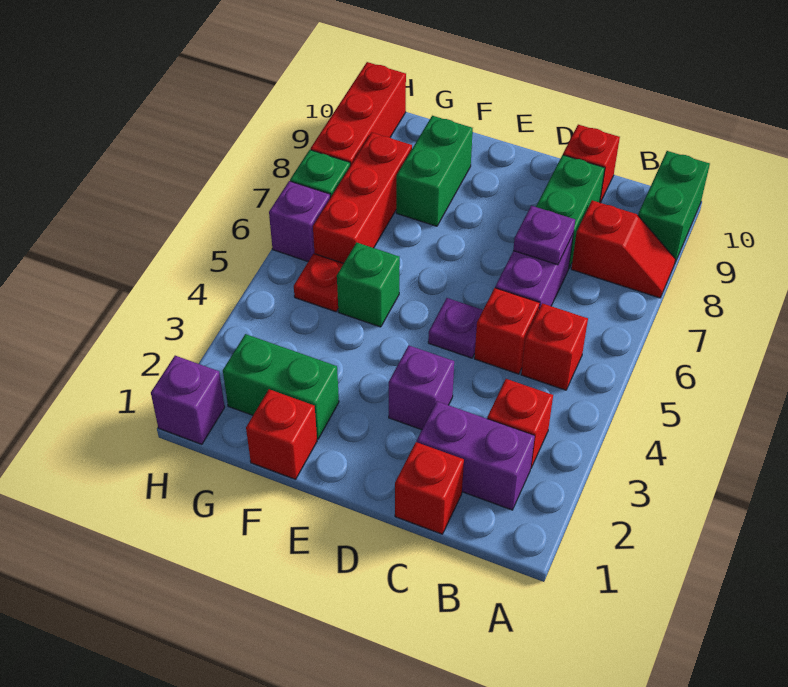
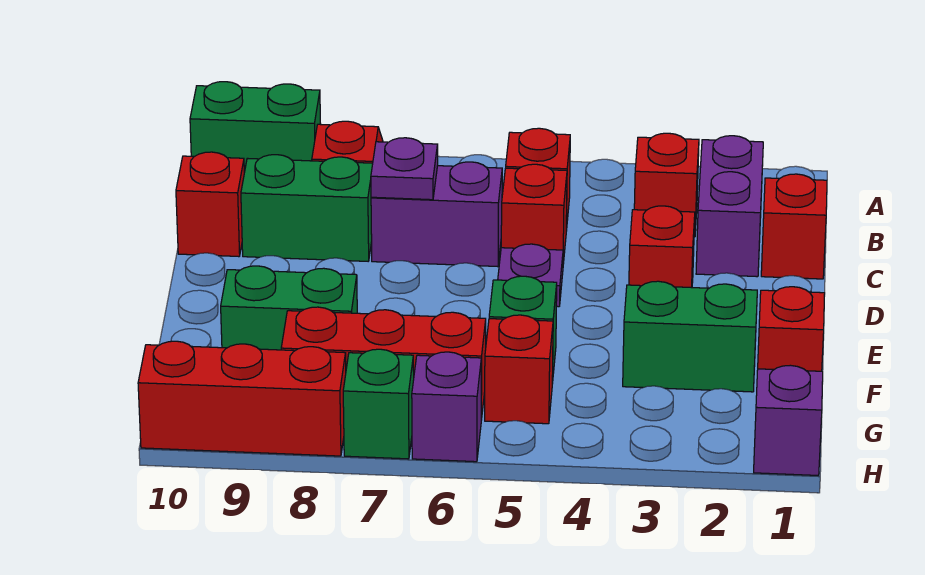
purple brick D3 level 1 -> red brick D3 level 1
green brick F2:G2 level 1 -> green brick F2:F3 level 1
red plate G5 level 1 -> red brick G5 level 1

